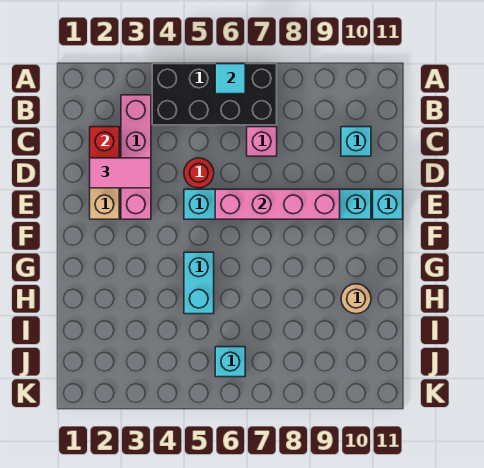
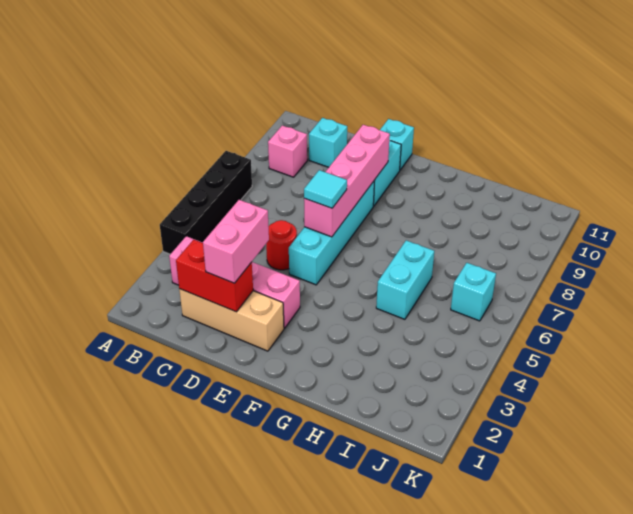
black brick A4:B7 level 1 -> black brick A4:A7 level 1
cyan tile A6 level 2 -> cyan tile E6 level 3
pink brick C7 level 1 -> pink brick B9 level 1
pink tile D2:D3 level 3 -> pink brick D2:D3 level 3
cyan brick G5:H5 level 1 -> cyan brick H5:H6 level 1
tan round brick H10 level 1 -> none

